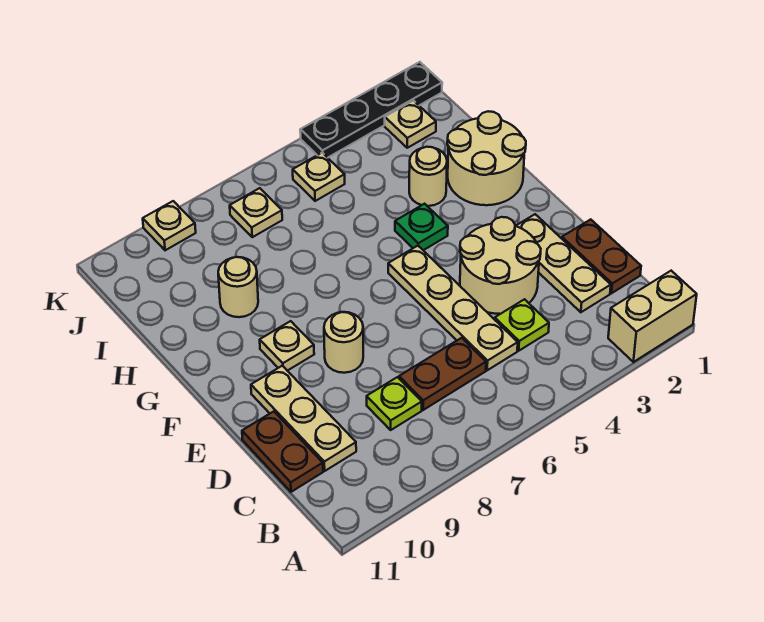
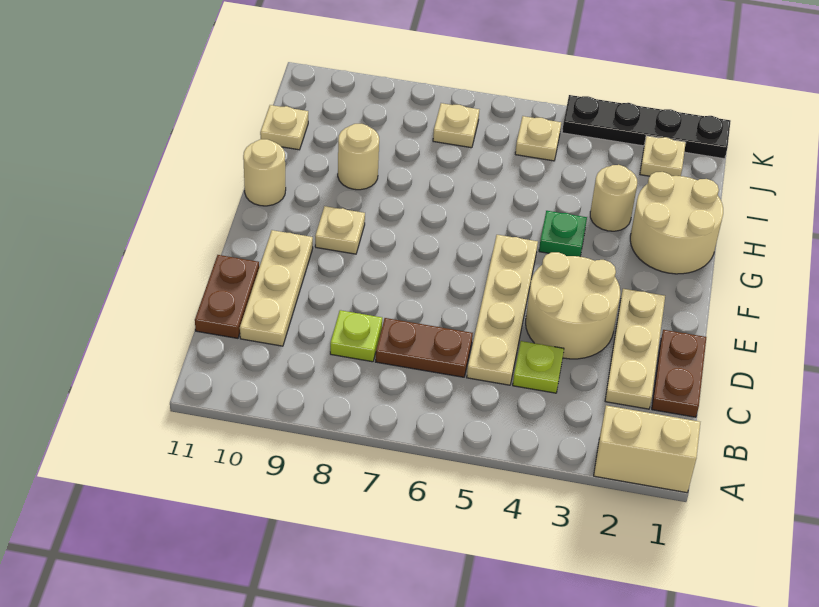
tan round brick E8 level 1 -> tan round brick G11 level 1
tan plate K9 level 1 -> tan plate I11 level 1

